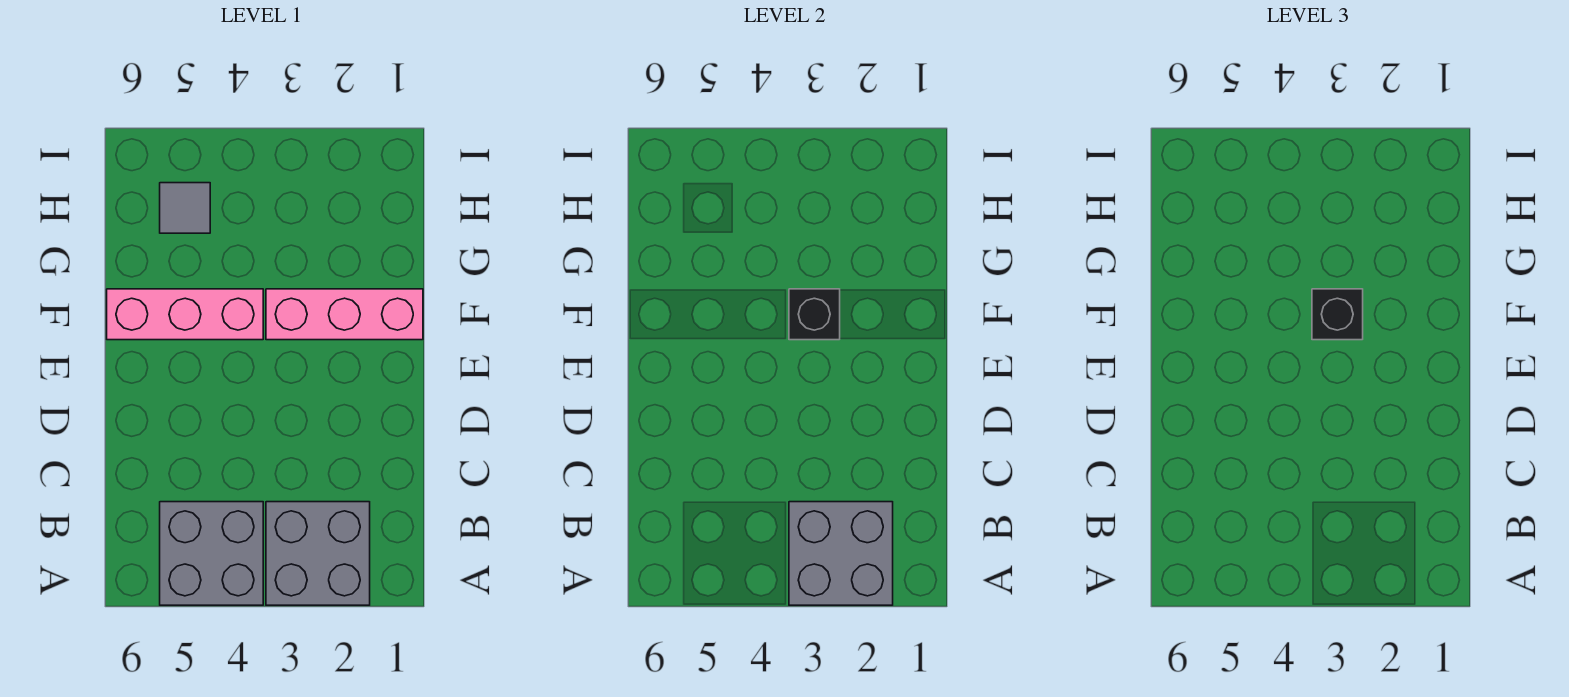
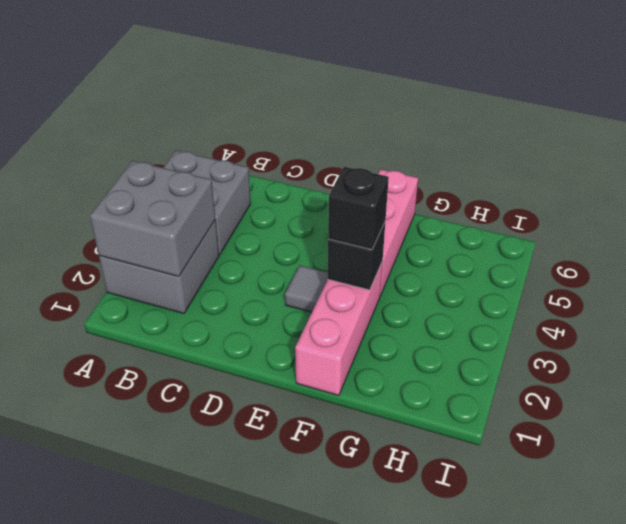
grey tile H5 level 1 -> grey tile E3 level 1

